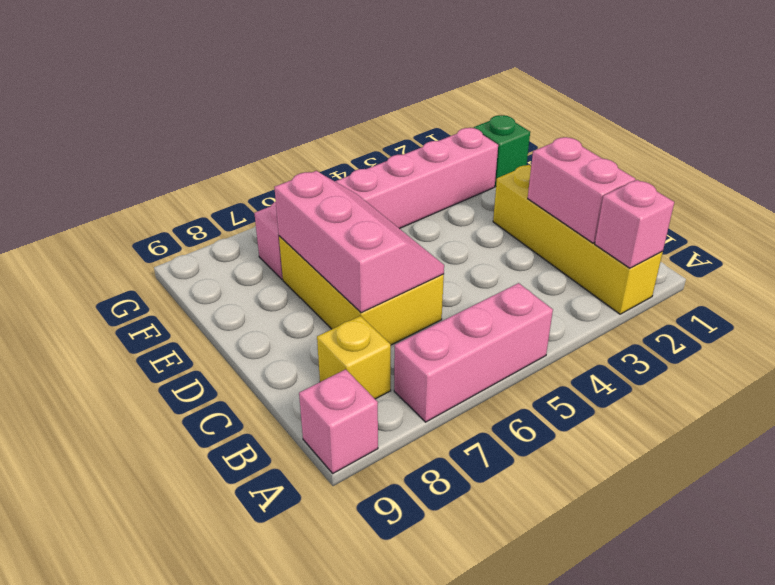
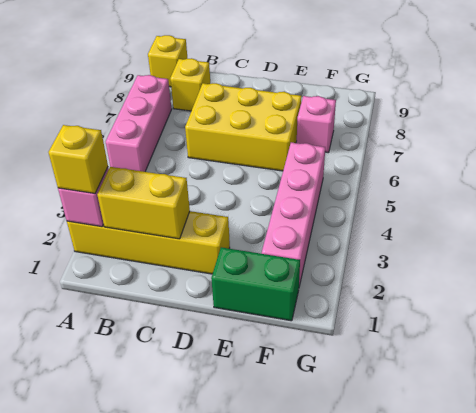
none -> yellow brick A2 level 3
pink brick A9 level 1 -> yellow brick A9 level 1
pink brick B2:C2 level 2 -> yellow brick B2:C2 level 2
pink slope C6:E7 level 2 top 7 -> none
green brick F1 level 1 -> green brick E1:F1 level 1

